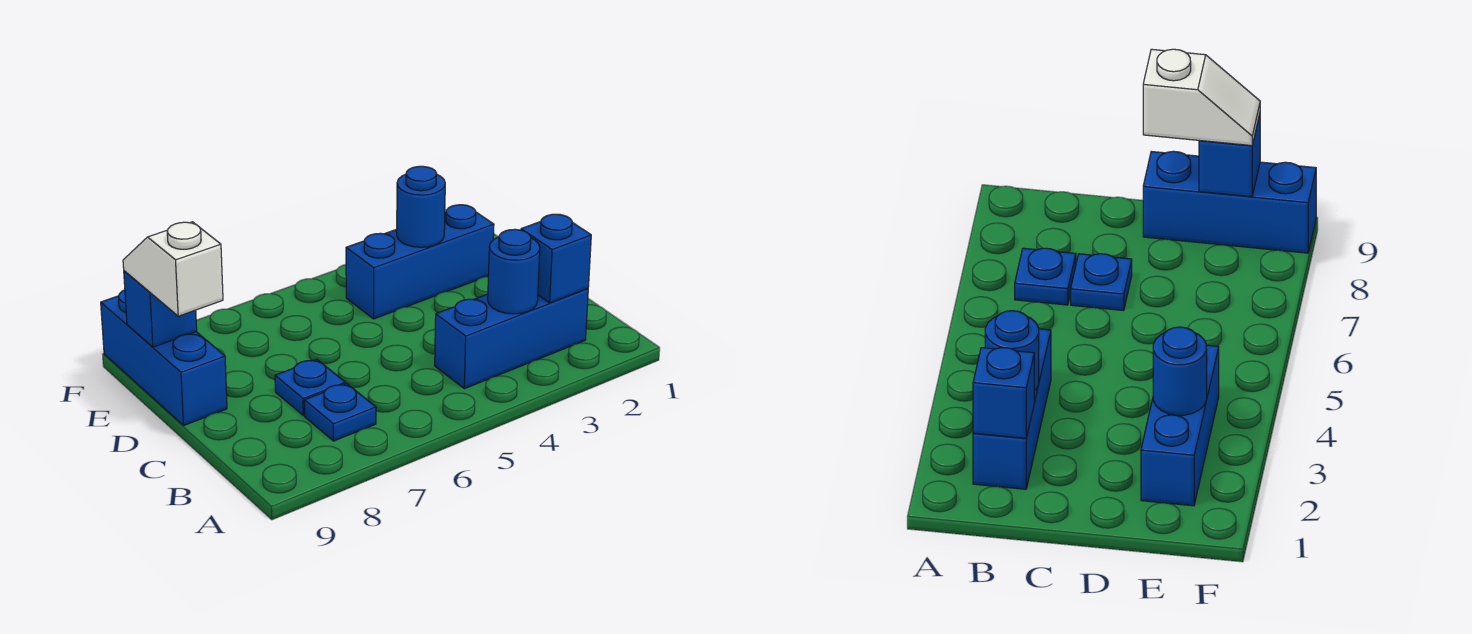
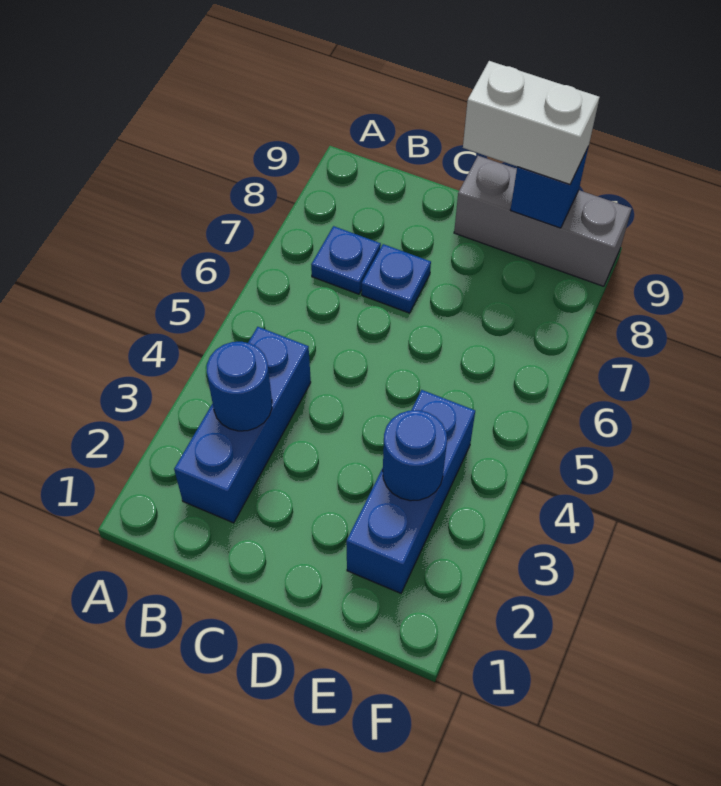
blue brick B2 level 2 -> none
blue brick D9:F9 level 1 -> grey brick D9:F9 level 1
white slope D9:E9 level 3 top D -> white brick D9:E9 level 3

